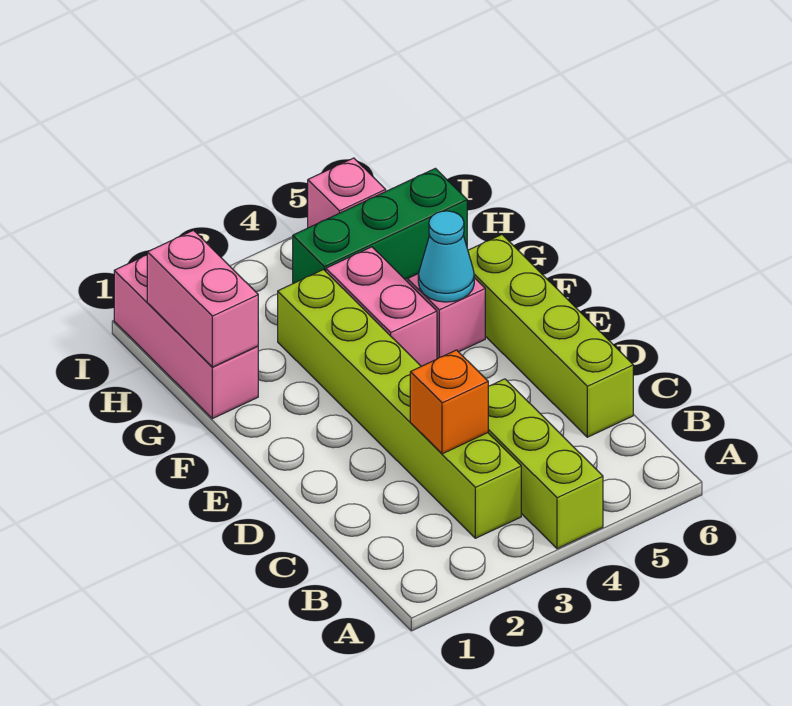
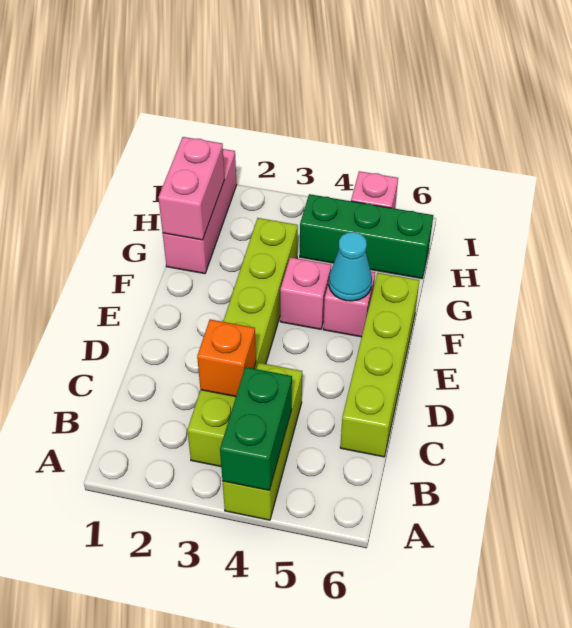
none -> green brick A4:B4 level 2
pink brick F4:G4 level 1 -> pink brick F4 level 1

